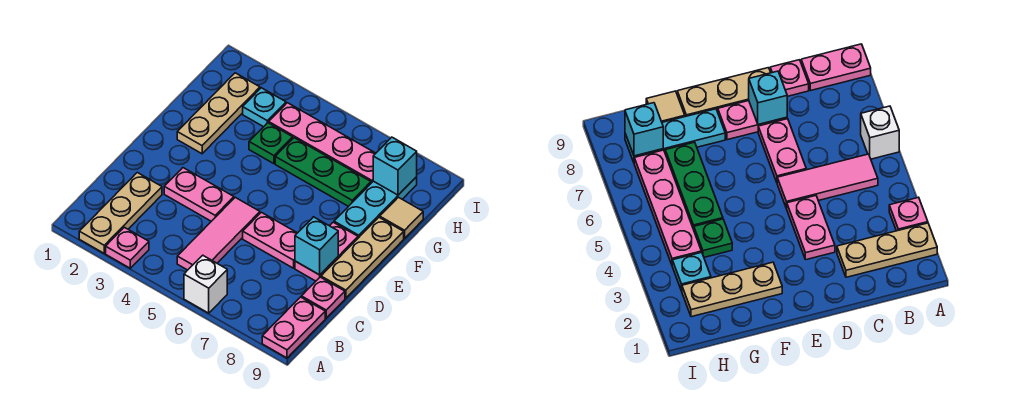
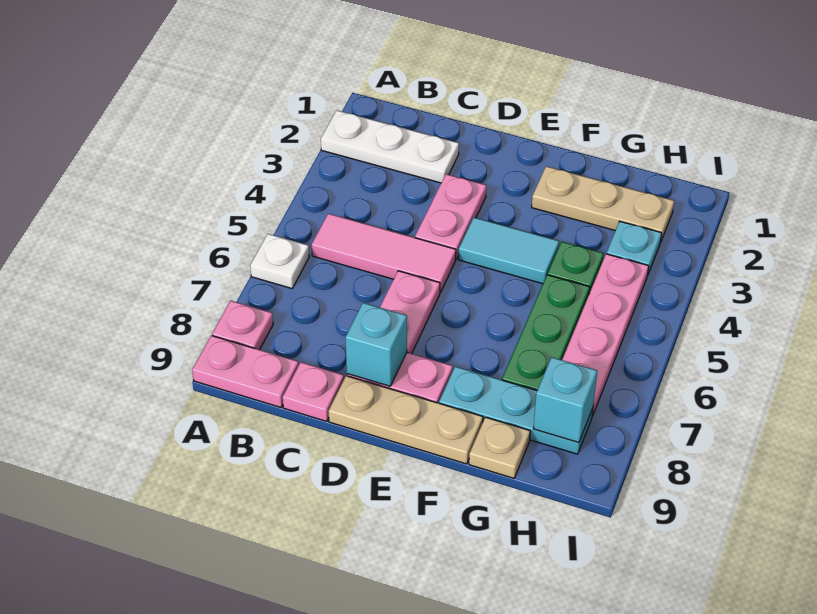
tan plate A2:C2 level 1 -> white plate A2:C2 level 1
pink plate A3 level 1 -> pink plate A8 level 1
white brick A6 level 1 -> white plate A6 level 1
none -> cyan tile E4:F4 level 1
tan tile G9 level 1 -> tan plate G9 level 1

